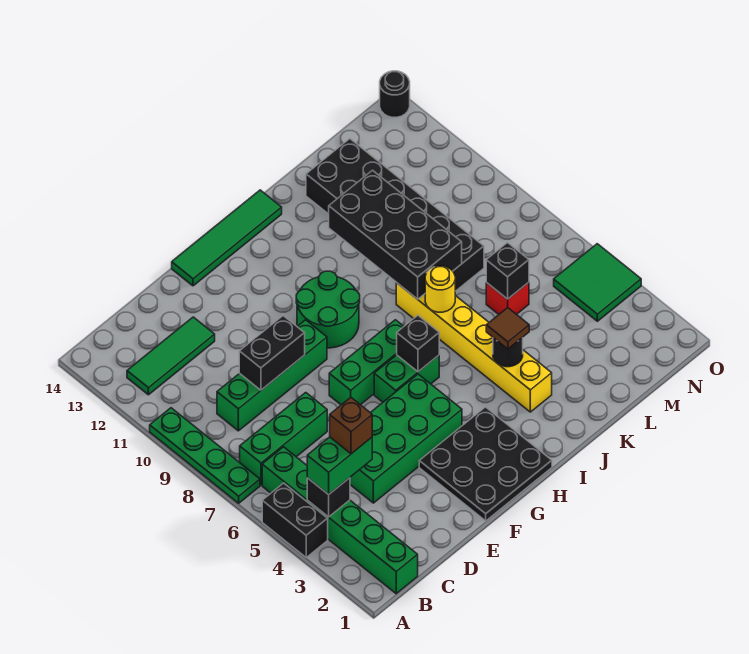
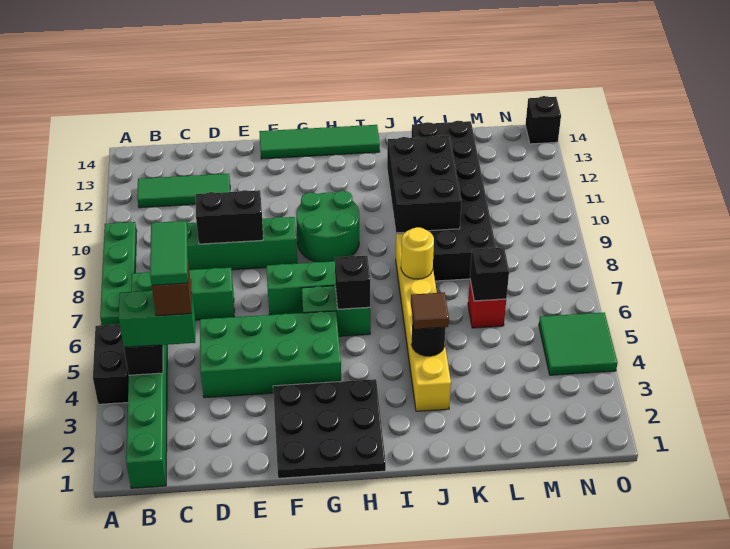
none -> green tile C4:C5 level 5
black brick J8:K11 level 2 -> black brick J9:K11 level 2
black round brick O14 level 1 -> black brick O14 level 1

